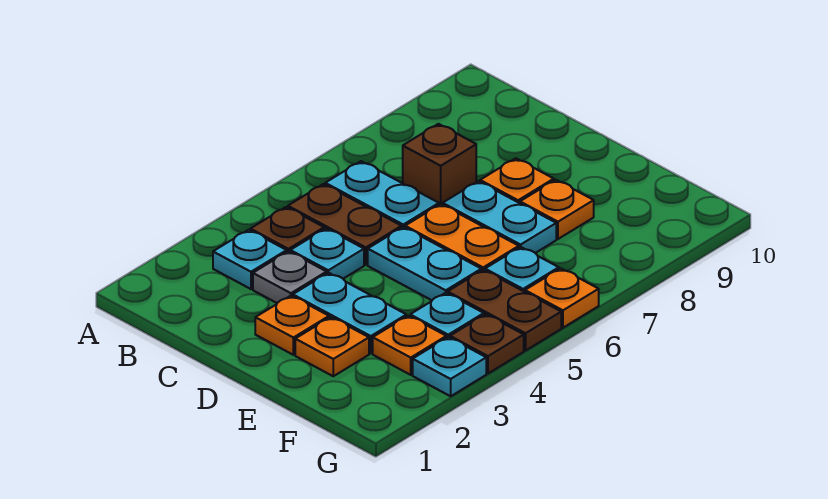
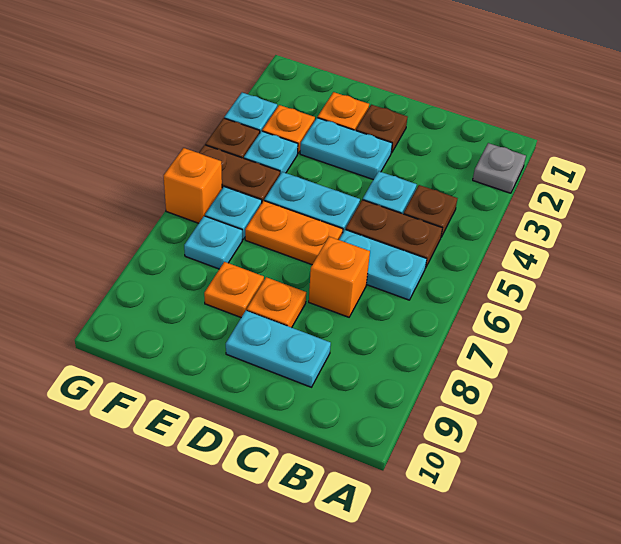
cyan plate B3 level 1 -> cyan plate F7 level 1
grey plate C3 level 1 -> grey plate A2 level 1
brown brick C7 level 1 -> orange brick C7 level 1
orange plate D2 level 1 -> brown plate D2 level 1
cyan plate D7:E7 level 1 -> cyan plate C9:D9 level 1
orange plate G6 level 1 -> orange brick G6 level 1

